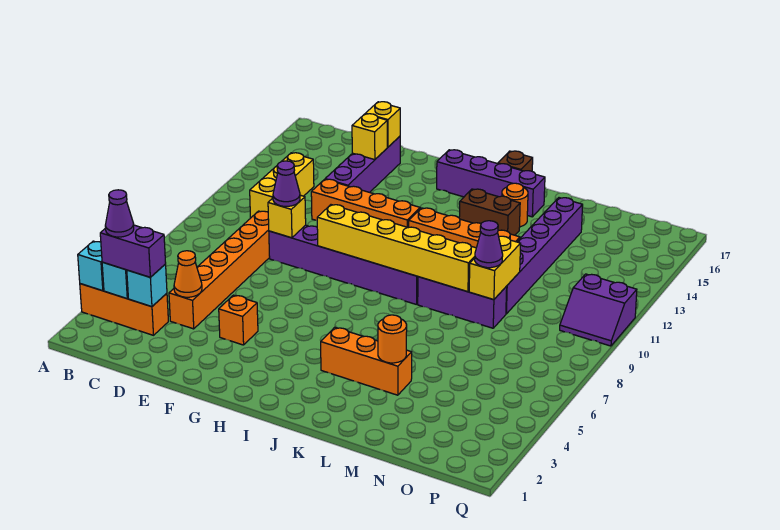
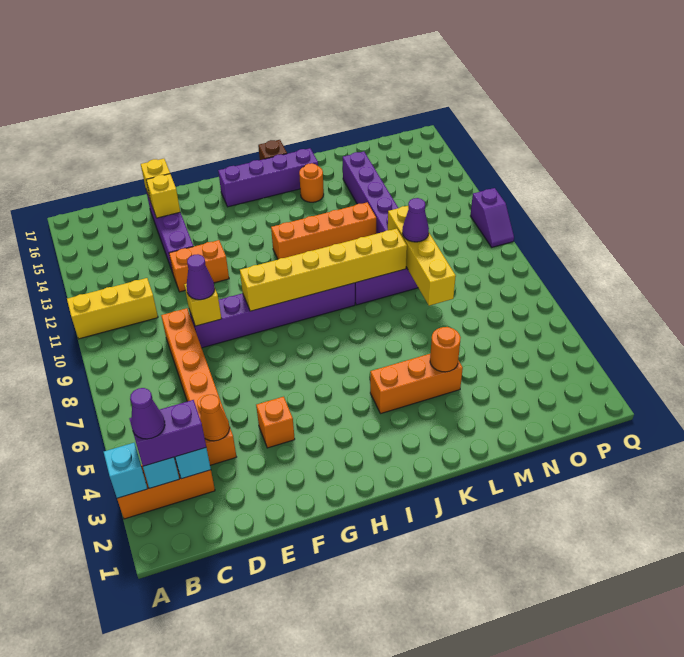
yellow brick C11:C13 level 1 -> yellow brick A11:C11 level 1
orange brick E12:H12 level 1 -> orange brick E12:F12 level 1
brown brick J14:K14 level 1 -> none
yellow brick M9:M10 level 2 -> yellow brick M7:M10 level 2
purple slope P10:Q11 level 1 top 11 -> purple slope Q10:Q11 level 1 top 11

